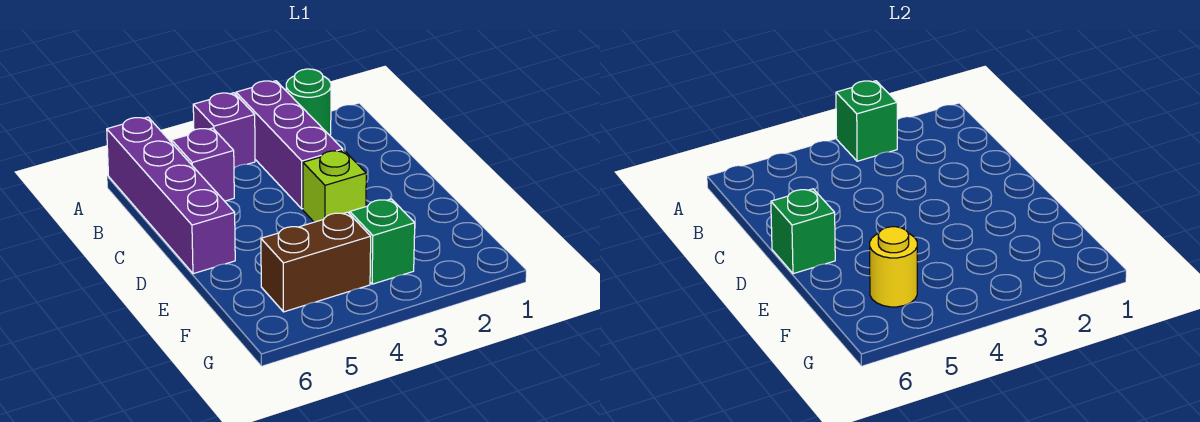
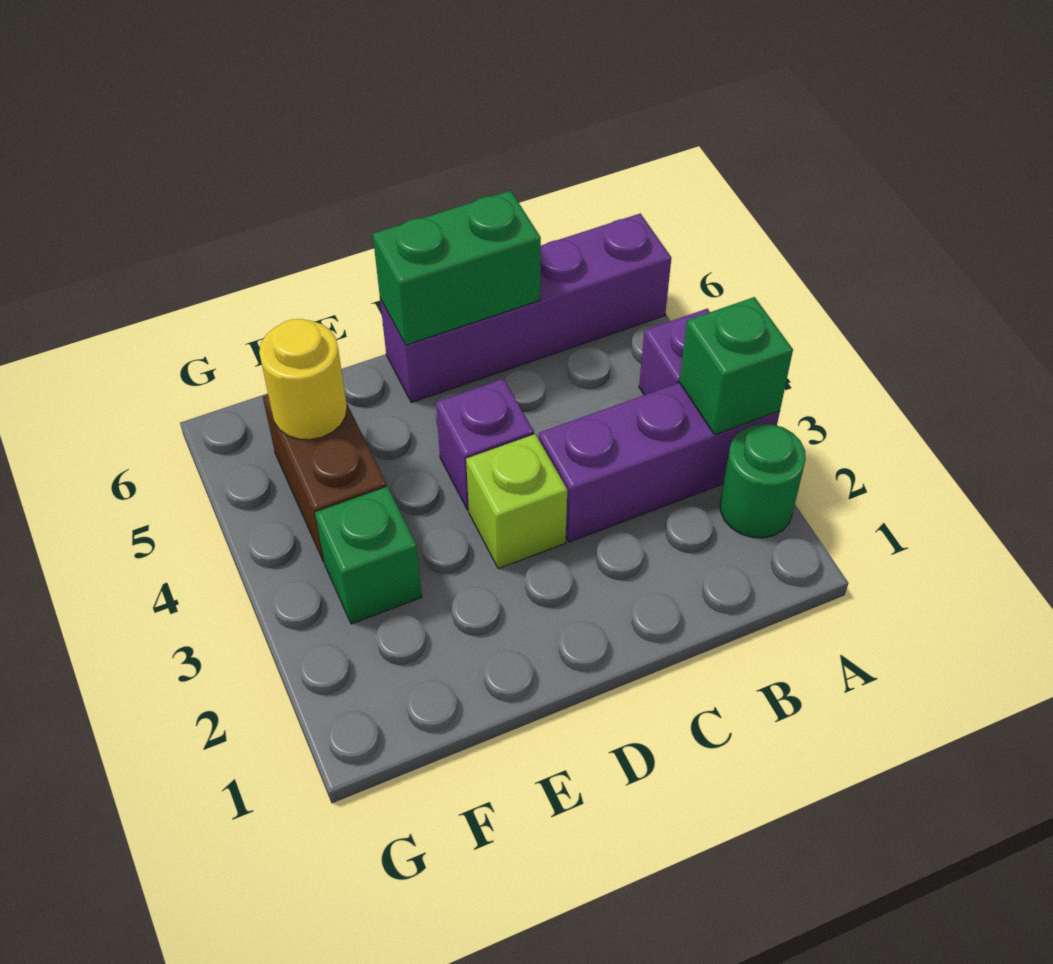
purple brick B5 level 1 -> purple brick D4 level 1
green brick D6 level 2 -> green brick C6:D6 level 2

